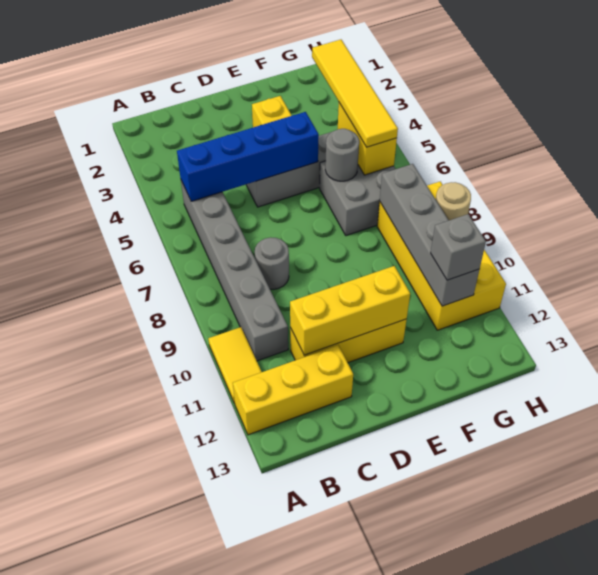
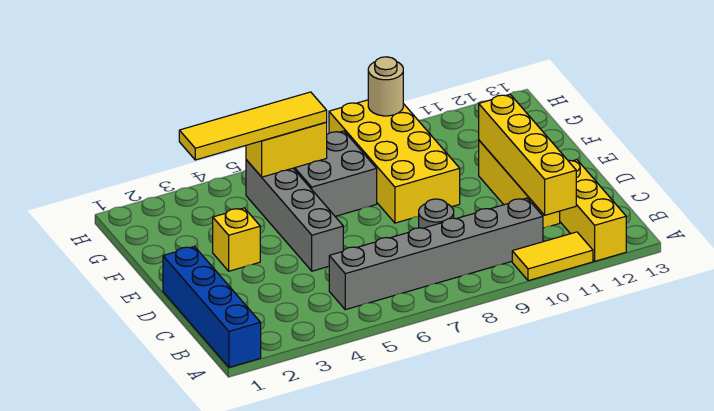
blue brick B5:E5 level 2 -> blue brick A1:D1 level 1
yellow brick C11:E11 level 2 -> yellow brick B11:E11 level 2
grey round brick F6 level 2 -> none
yellow brick G8:H11 level 1 -> yellow brick E8:H9 level 1
grey brick G8:G11 level 2 -> none
grey brick G11 level 3 -> none

